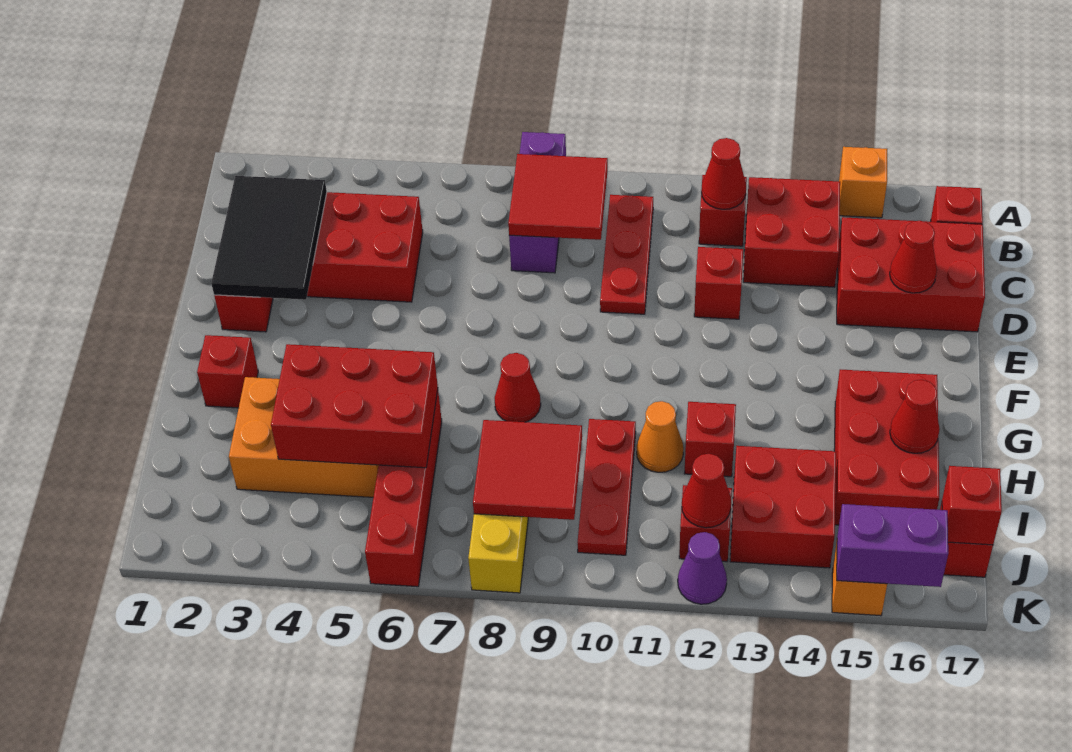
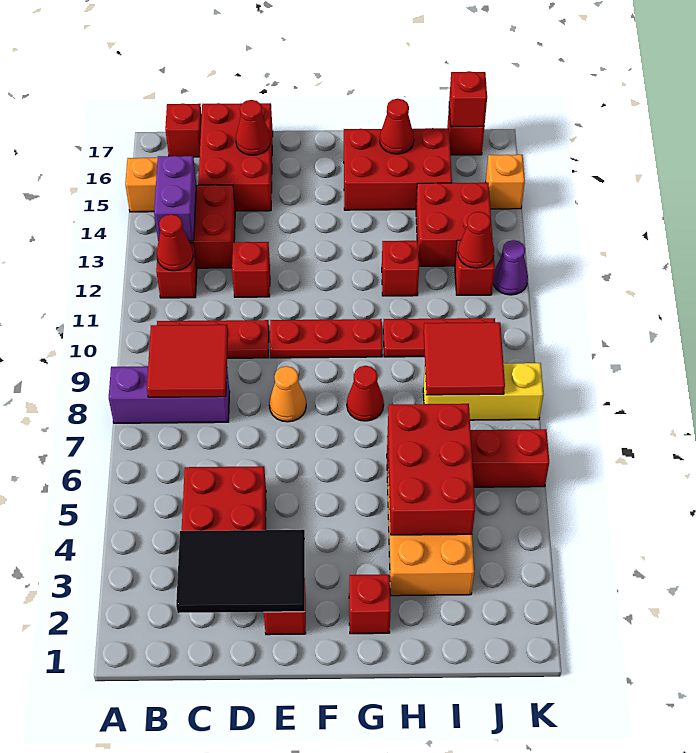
none -> red plate E10:G10 level 1
orange cone H11 level 1 -> orange cone E8 level 1
purple brick K15:K16 level 2 -> purple brick B13:B14 level 2

